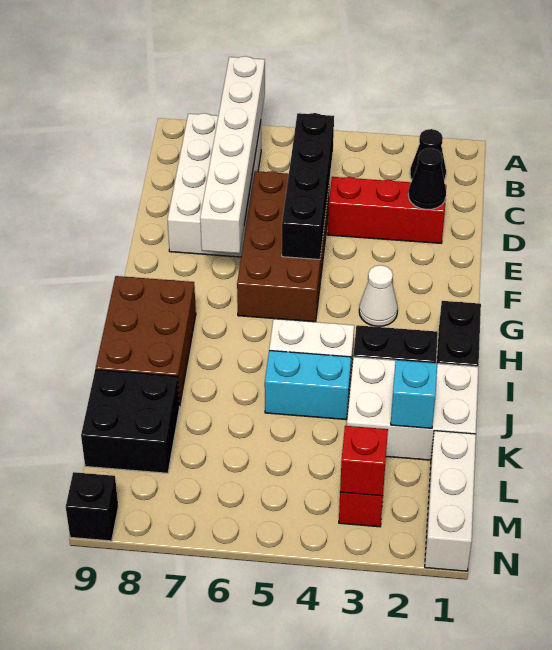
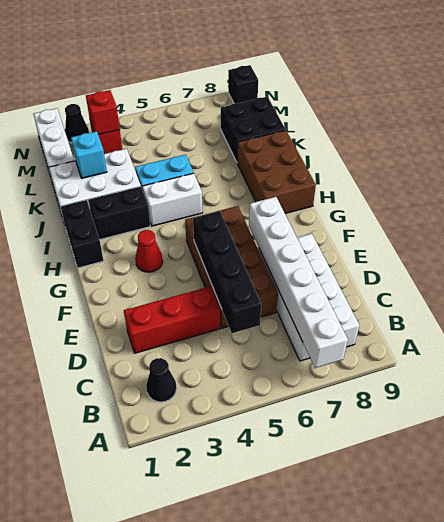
black cone D2 level 2 -> black cone N2 level 1
white cone G3 level 1 -> red cone G3 level 1

